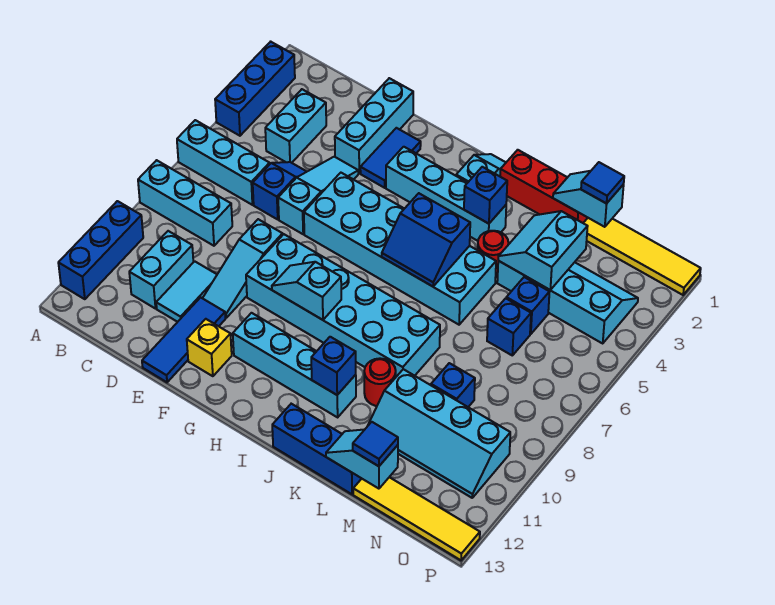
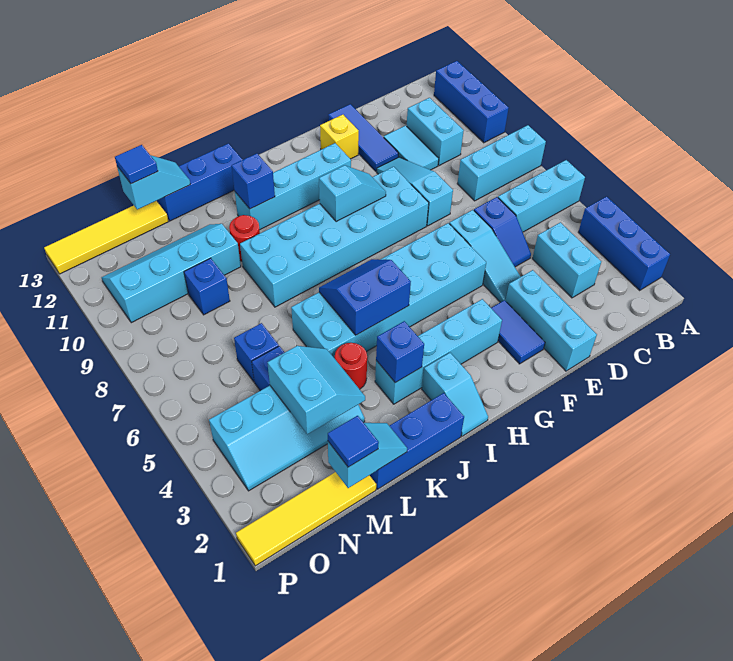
red brick J1:L1 level 1 -> blue brick J1:L1 level 1

